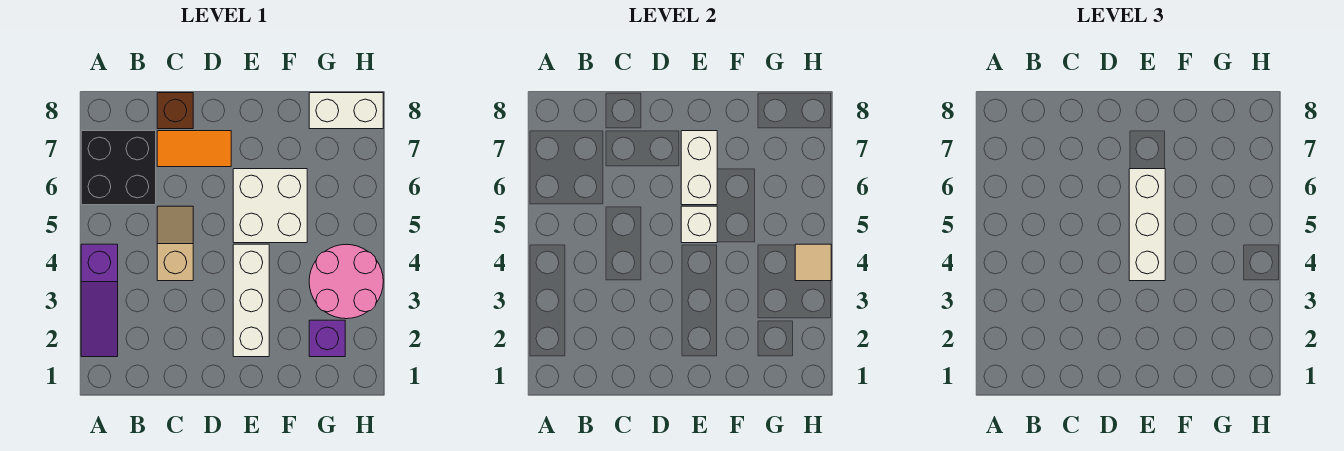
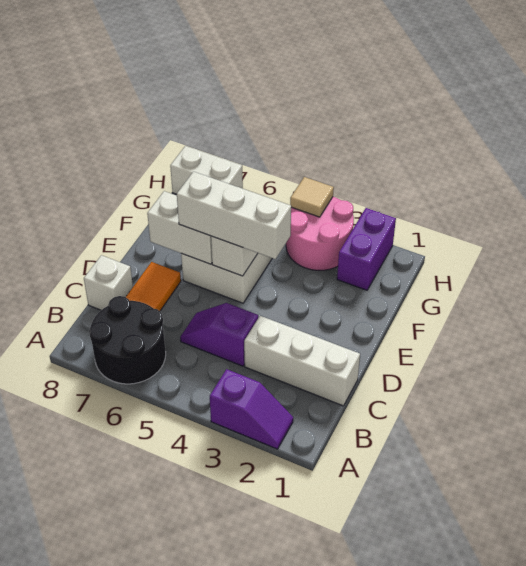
purple slope A2:A4 level 1 top 4 -> purple slope A2:A3 level 1 top 3
black brick A6:B7 level 1 -> black round brick A6:B7 level 1
tan slope C4:C5 level 1 top 4 -> purple slope C4:C5 level 1 top 4
brown brick C8 level 1 -> white brick C8 level 1
white brick E2:E4 level 1 -> white brick C1:C3 level 1
purple brick G2 level 1 -> purple brick G2:H2 level 1
white brick G8:H8 level 1 -> white brick H7:H8 level 1

